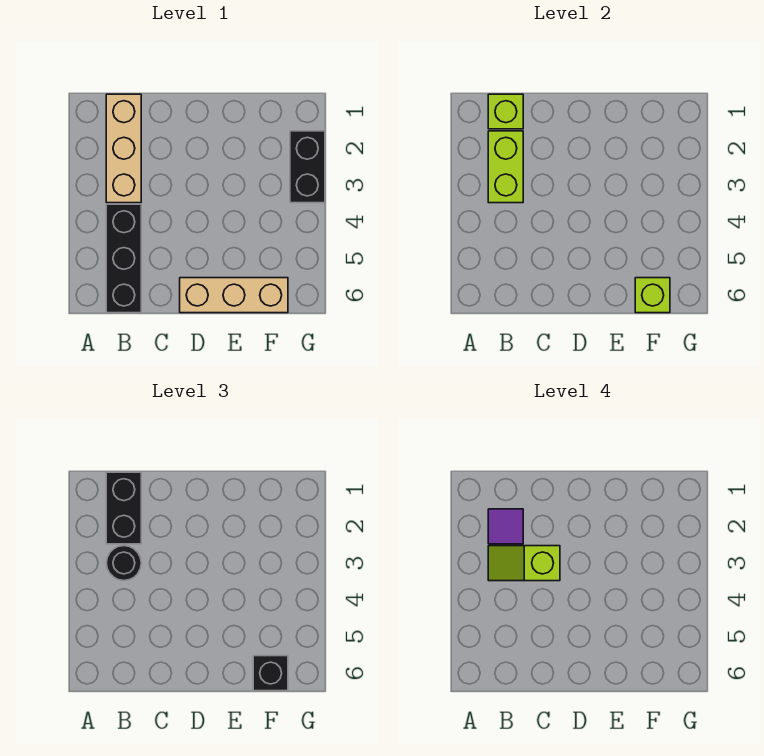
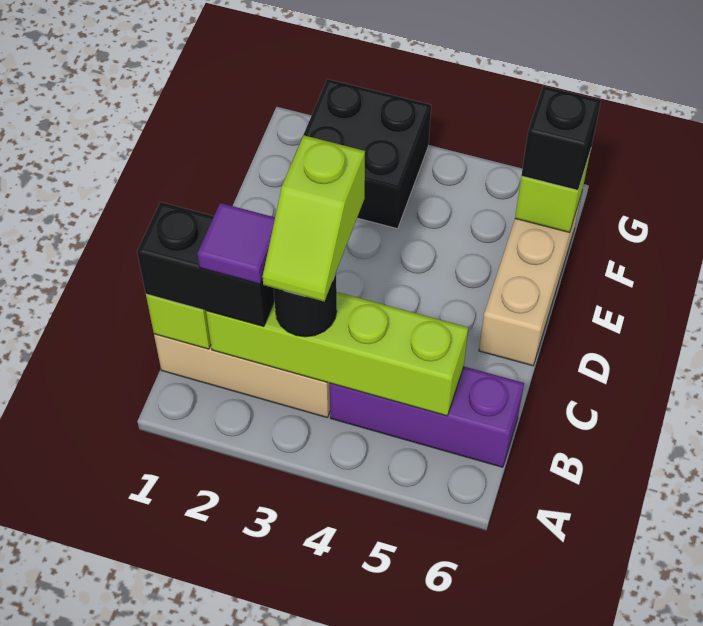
lime brick B2:B3 level 2 -> lime brick B2:B5 level 2
black brick B4:B6 level 1 -> purple brick B4:B6 level 1
black brick G2:G3 level 1 -> black brick F2:G3 level 1

